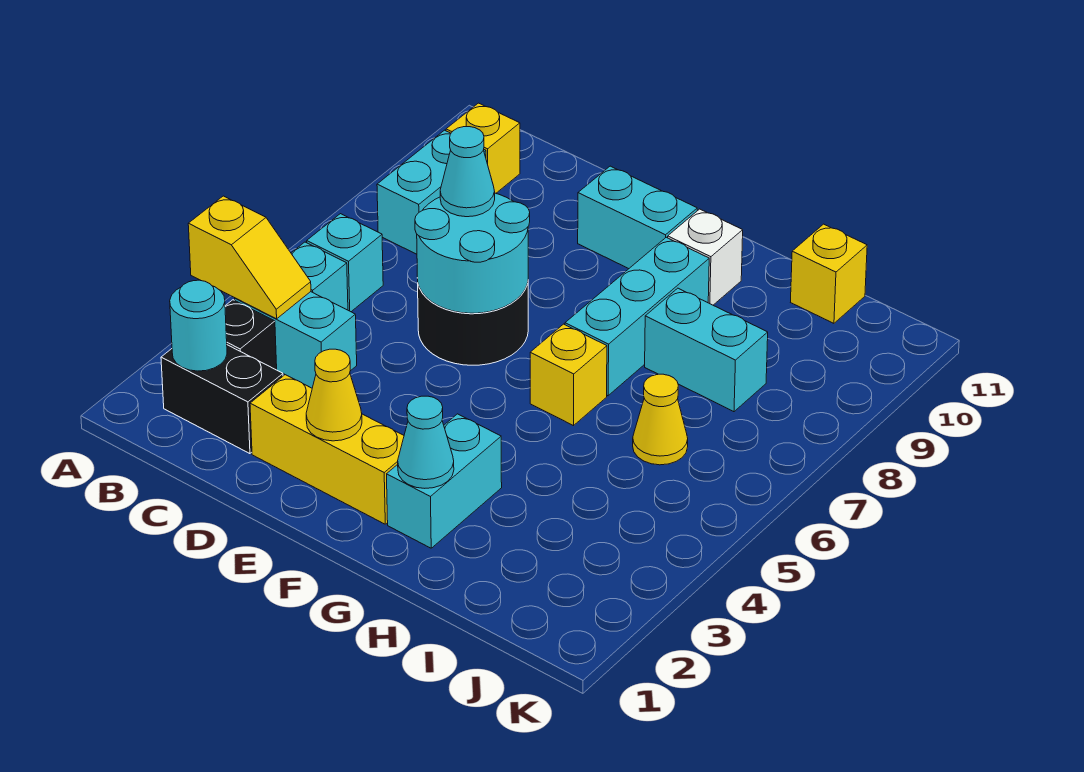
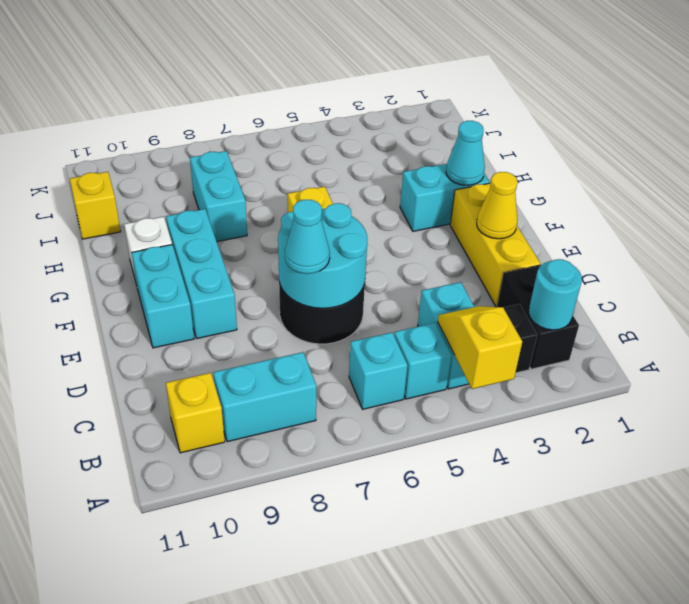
cyan brick G7:G9 level 1 -> cyan brick E9:G9 level 1
yellow cone I6 level 1 -> none

